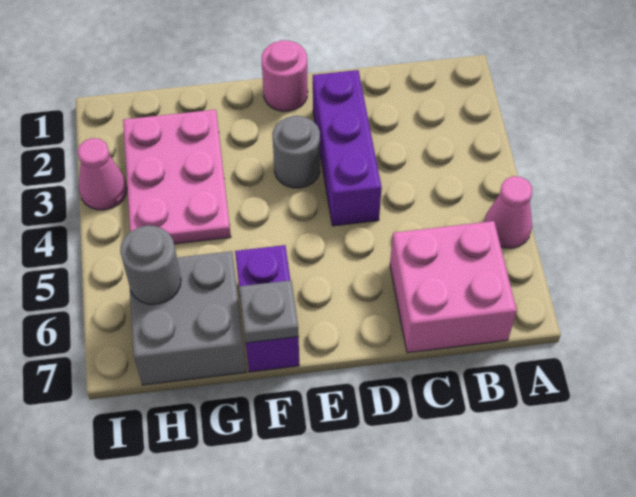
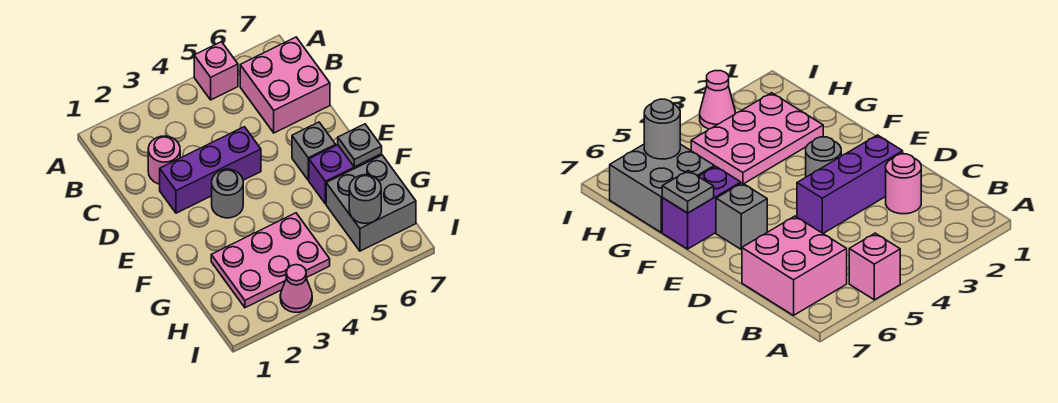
pink cone A5 level 1 -> pink brick A5 level 1
pink round brick E1 level 1 -> pink round brick C2 level 1
none -> grey brick E6 level 1

